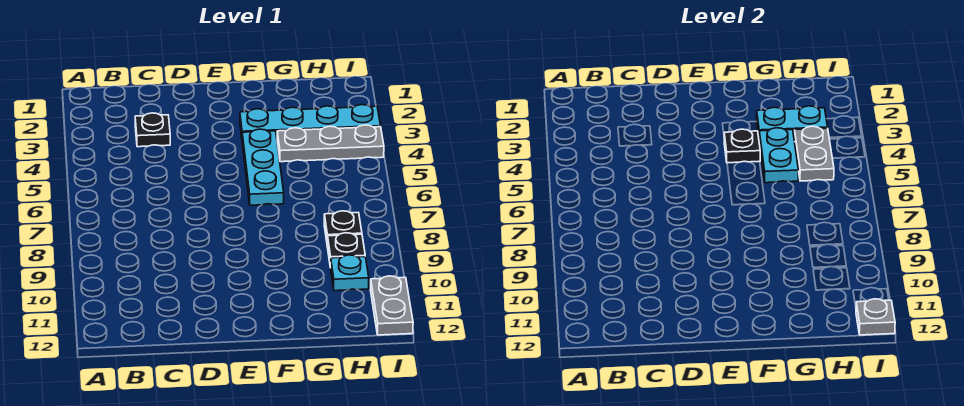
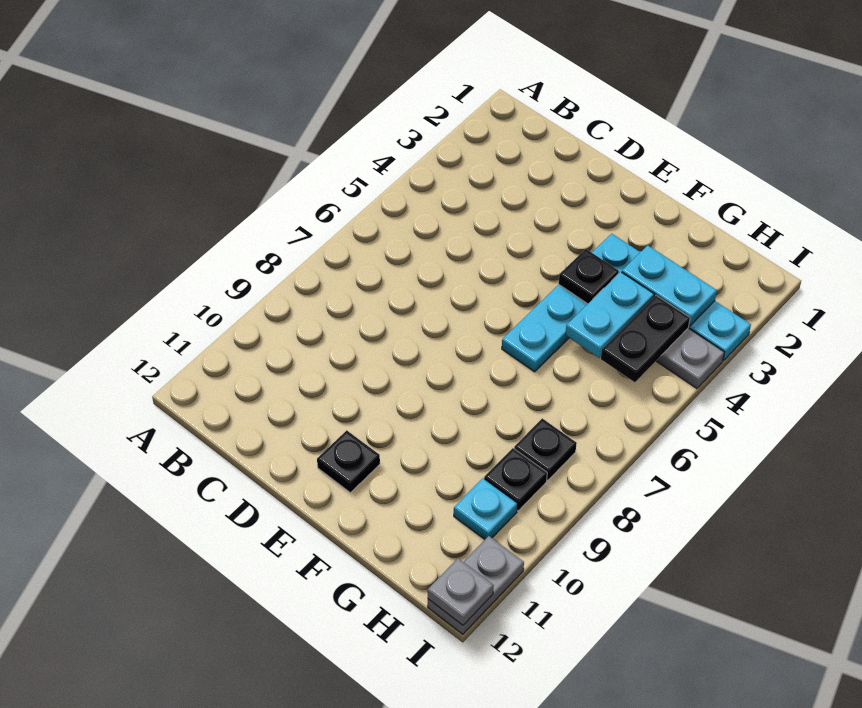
black plate C3 level 1 -> black plate E11 level 1
grey plate H4:H5 level 2 -> black plate H4:H5 level 2

